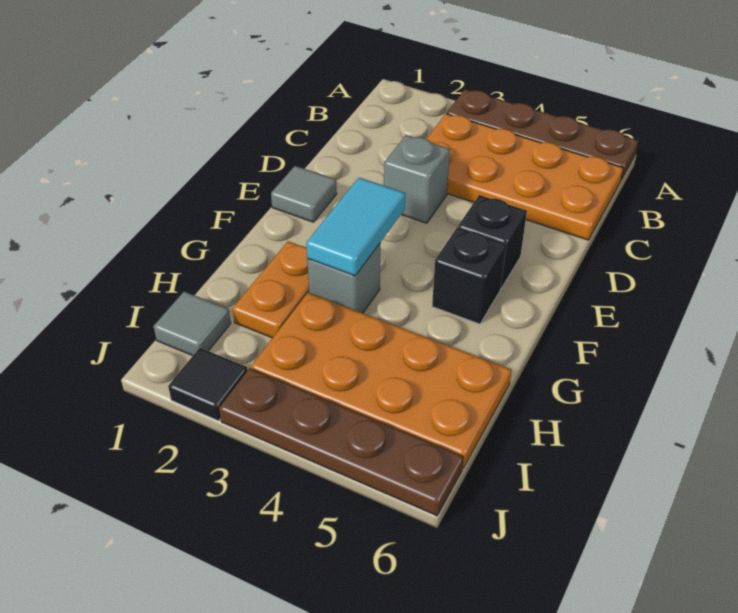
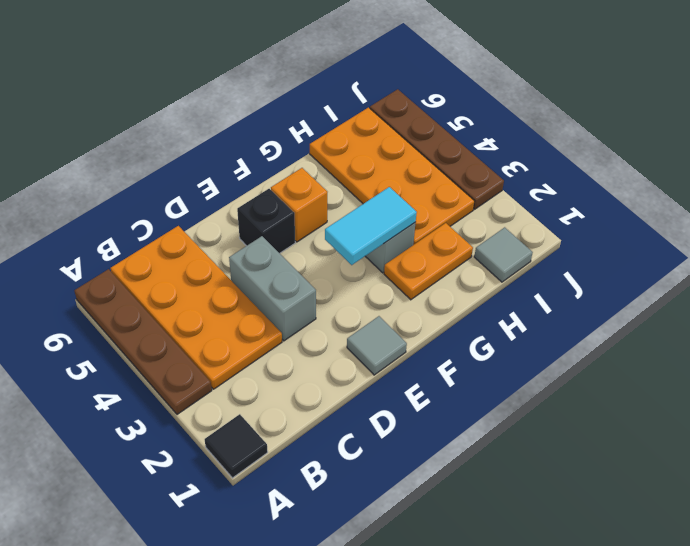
grey brick D3 level 1 -> grey brick D3:D4 level 1
black brick F5 level 1 -> orange brick F5 level 1
black tile J2 level 1 -> black tile A1 level 1

